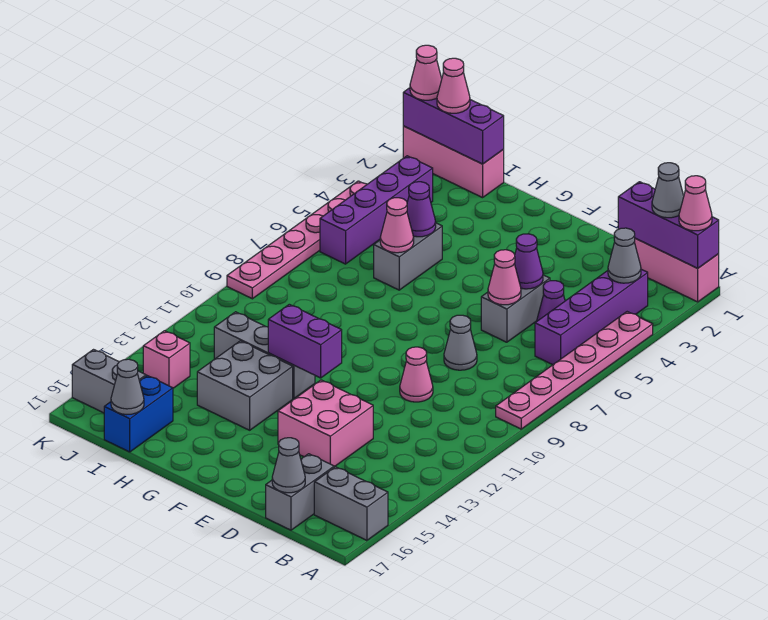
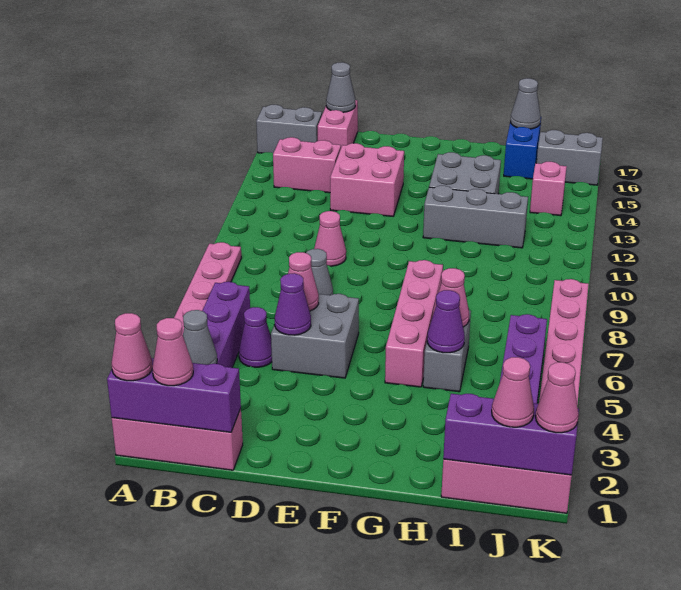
grey cone B1 level 3 -> pink cone B1 level 3
none -> pink brick B14:C14 level 1
grey brick C16:C17 level 1 -> pink brick C16:C17 level 1
grey brick D5:D6 level 1 -> grey brick D5:E6 level 1
purple brick F12:G12 level 2 -> none
none -> pink brick G5:G8 level 1

